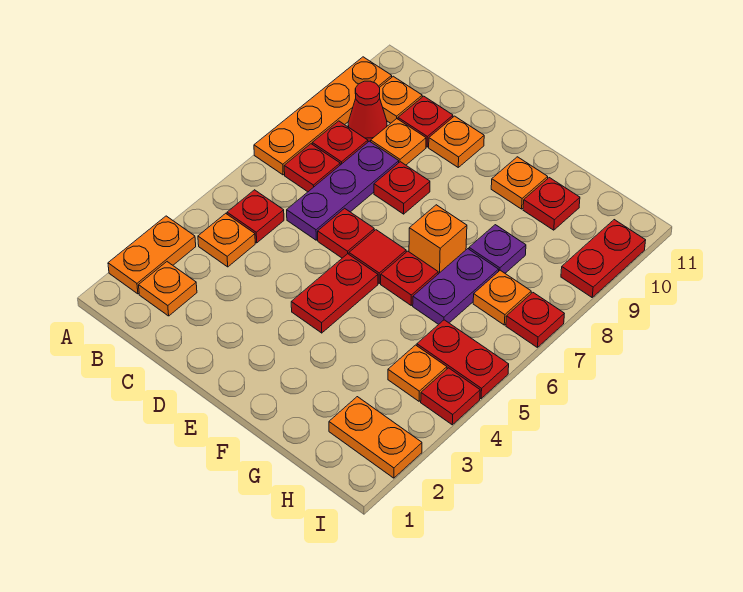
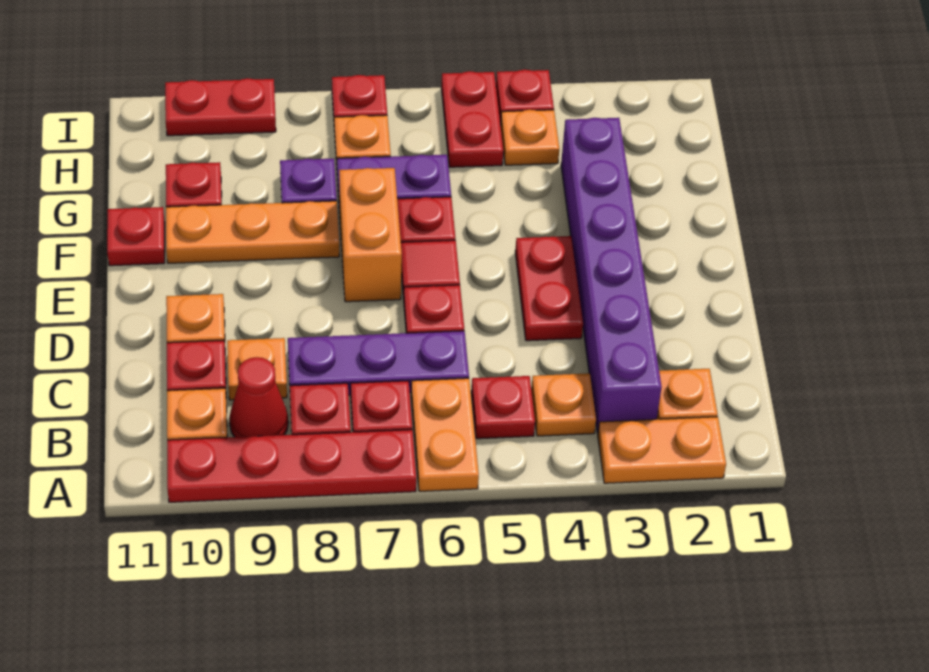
orange plate A7:A10 level 1 -> red plate A7:A10 level 1
none -> purple brick B3:G3 level 1
red plate D8 level 1 -> red plate F11 level 1
red plate E4:E5 level 1 -> red plate D4:E4 level 1
orange brick F7 level 1 -> orange brick E7:F7 level 1
orange plate F10 level 1 -> orange plate F8:F10 level 1
orange plate H2:I2 level 1 -> orange plate A6:B6 level 1

